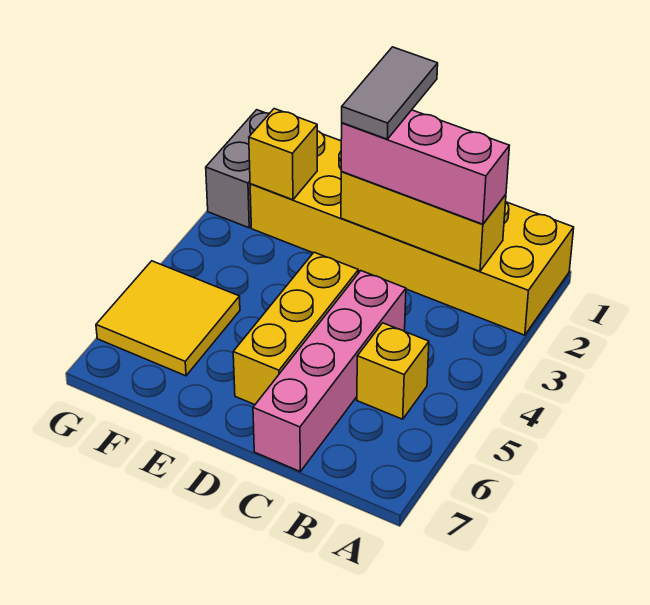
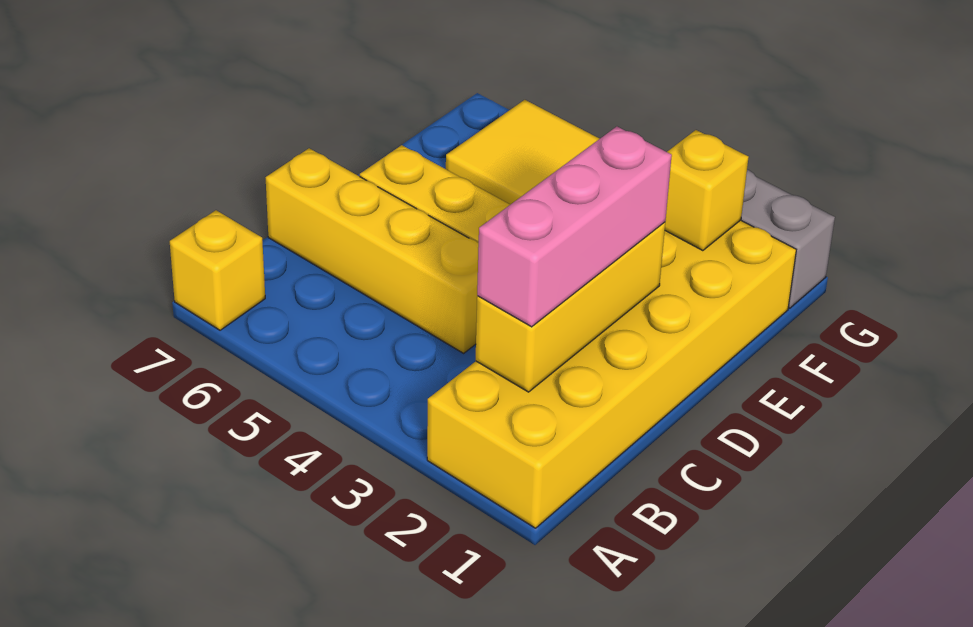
yellow brick B5 level 1 -> yellow brick A7 level 1
pink brick C4:C7 level 1 -> yellow brick C4:C7 level 1
grey tile D1:D2 level 4 -> none

